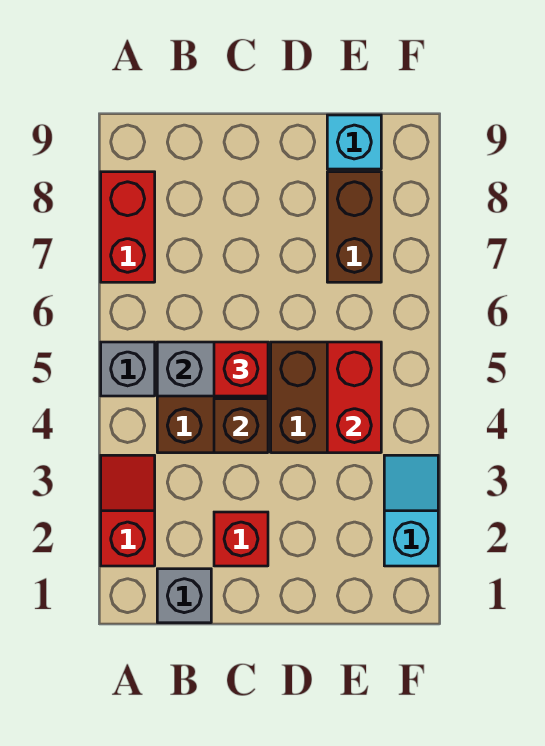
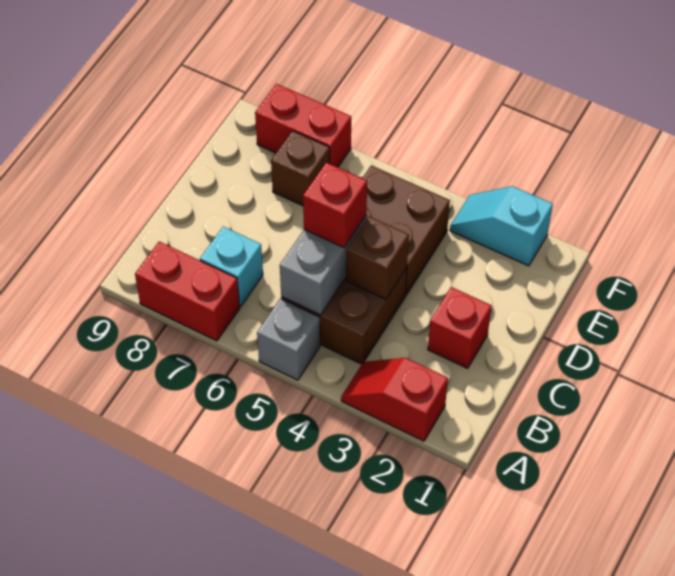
grey brick B1 level 1 -> none
red brick E4:E5 level 2 -> red brick F7:F8 level 1
brown brick E7:E8 level 1 -> brown brick E7 level 1
cyan brick E9 level 1 -> cyan brick B7 level 1

